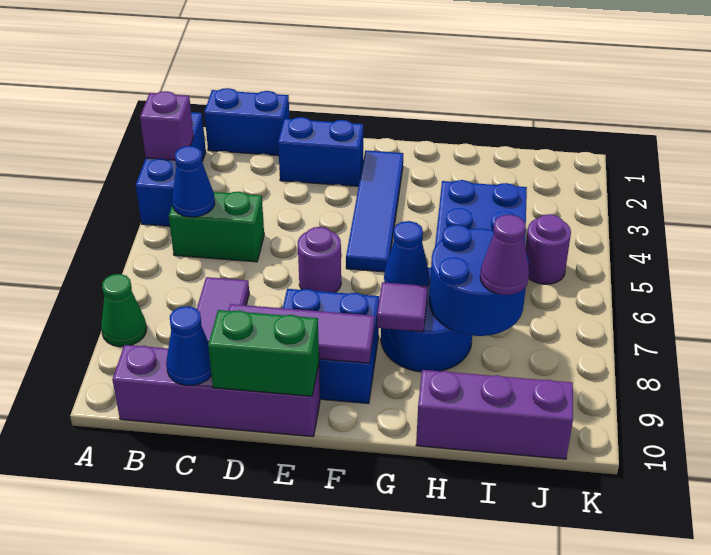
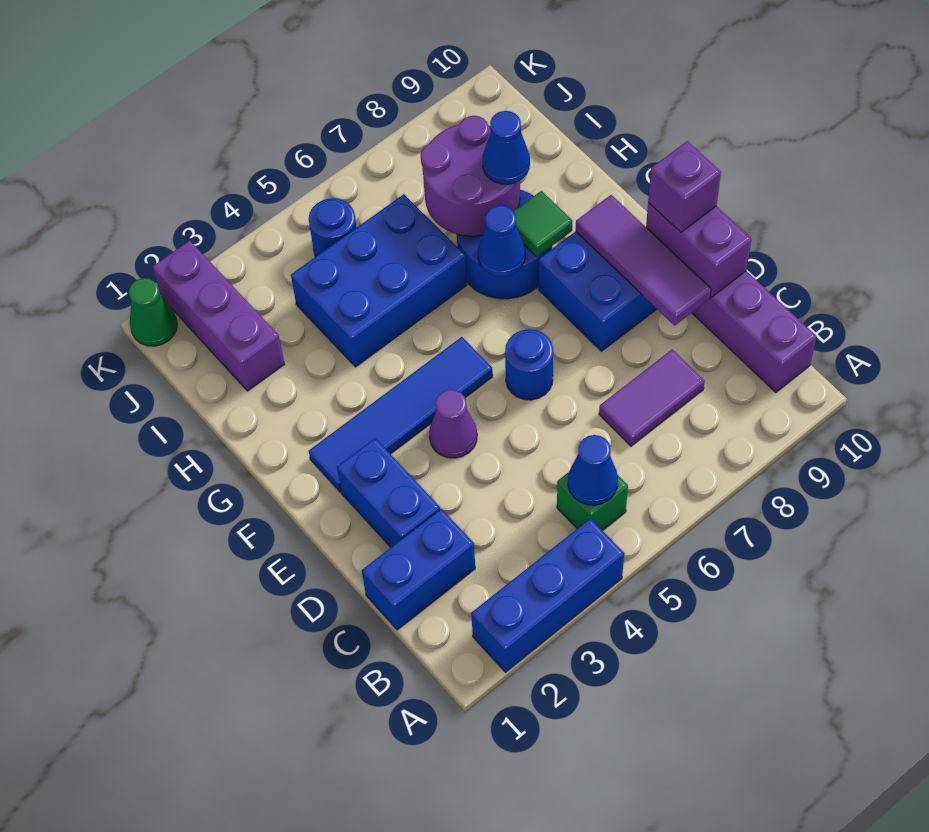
purple brick A3 level 2 -> purple brick E10 level 3
green cone A8 level 1 -> green cone K1 level 1
blue brick B1:C1 level 1 -> blue brick C1:C2 level 1
green brick B5:C5 level 1 -> green brick B5 level 1
blue cone C10 level 2 -> blue cone H8 level 3
green brick D10:E10 level 2 -> purple brick D10:E10 level 2
purple round brick E6 level 1 -> blue round brick E6 level 1
purple tile G8 level 2 -> green tile G8 level 2
blue round brick H7:I8 level 2 -> purple round brick H7:I8 level 2
purple brick H10:J10 level 1 -> purple brick I2:K2 level 1
purple cone I8 level 3 -> purple cone E4 level 1
purple round brick J5 level 1 -> blue round brick J5 level 1

